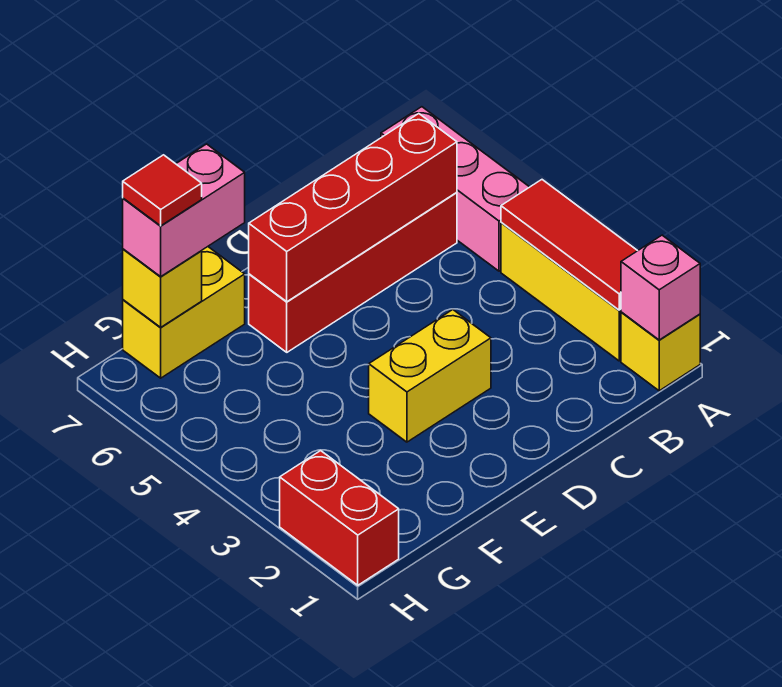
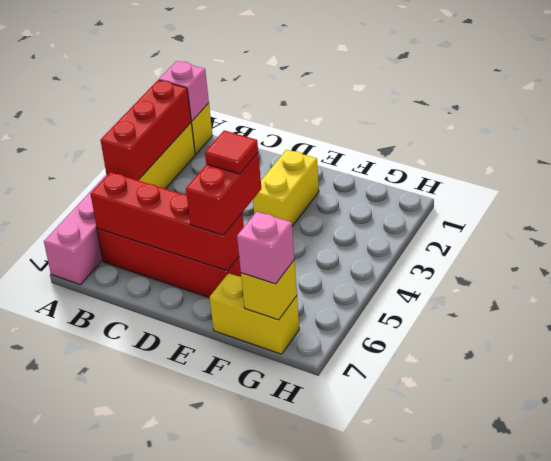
red tile A2:A4 level 2 -> red brick A2:A4 level 2
yellow brick D3:E3 level 1 -> yellow brick E2:E3 level 1
pink brick F7:G7 level 3 -> pink brick G7 level 3
red tile G7 level 4 -> red tile E5 level 4
red brick H1:H2 level 1 -> red brick E5:E6 level 3

